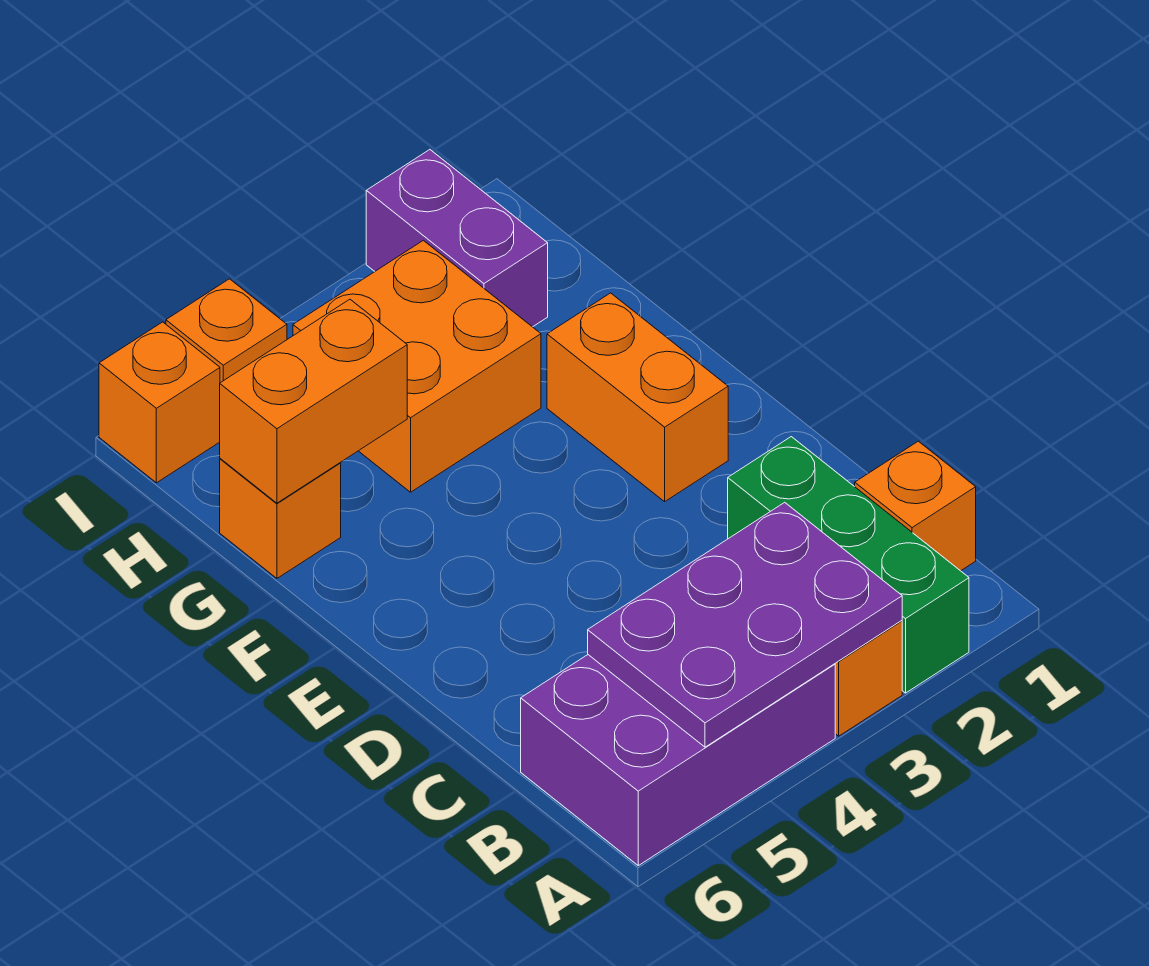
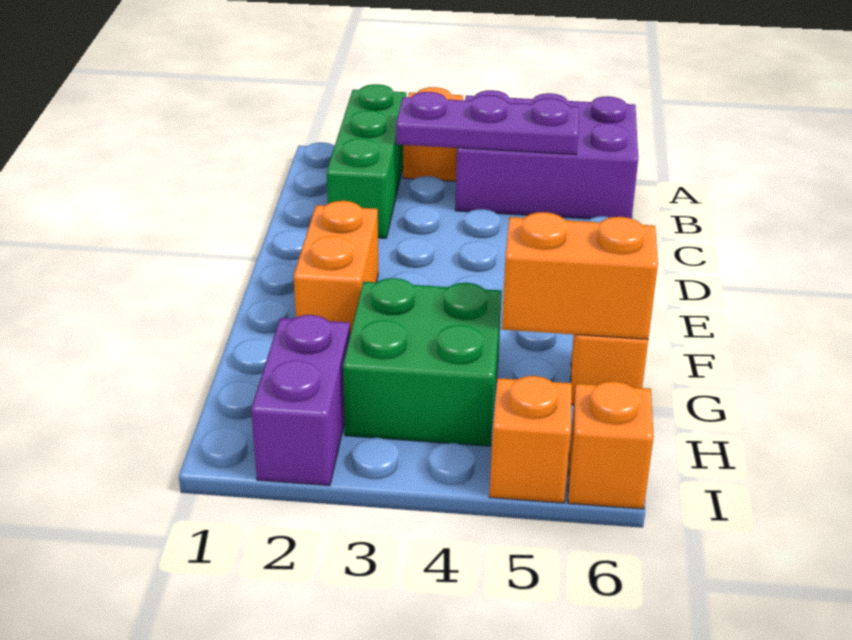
purple plate A3:B5 level 2 -> purple plate B3:B5 level 2
orange brick B1 level 1 -> none
orange brick G3:H4 level 1 -> green brick G3:H4 level 1

